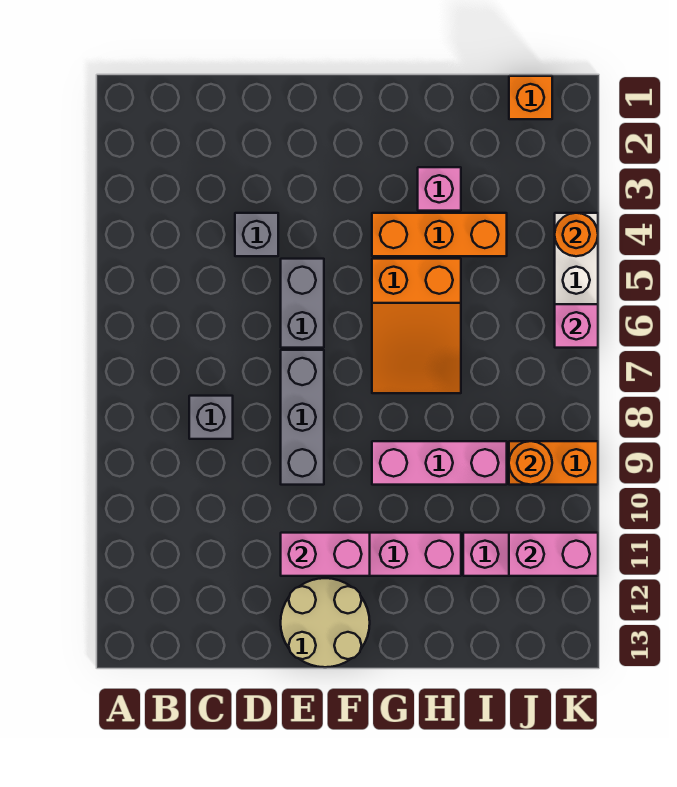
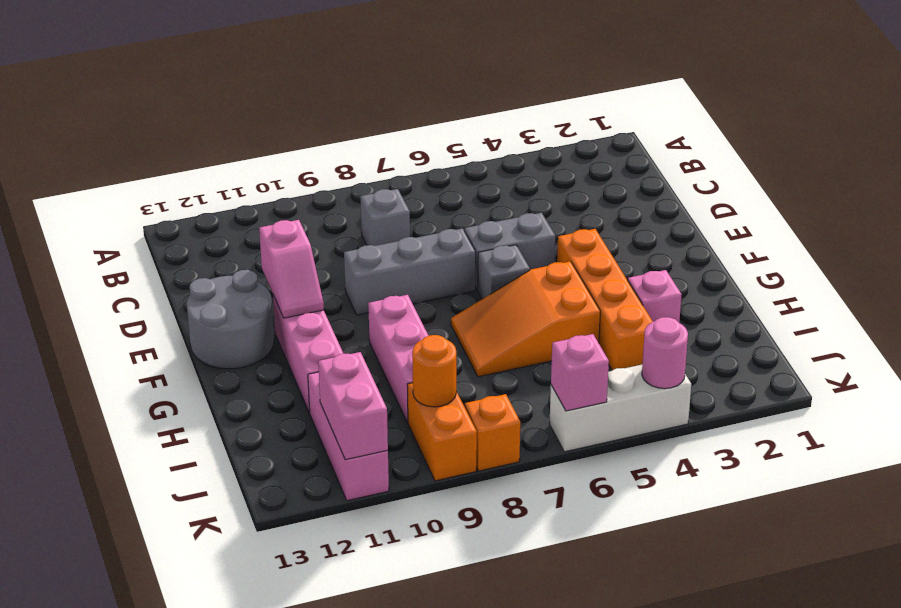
grey brick D4 level 1 -> grey brick F6 level 1
pink brick E11:F11 level 2 -> pink slope E11:F11 level 2 top E
tan round brick E12:F13 level 1 -> grey round brick E12:F13 level 1
orange brick G4:I4 level 1 -> orange brick F4:I4 level 1
orange brick J1 level 1 -> orange brick K8 level 1
orange round brick K4 level 2 -> pink round brick K4 level 2

